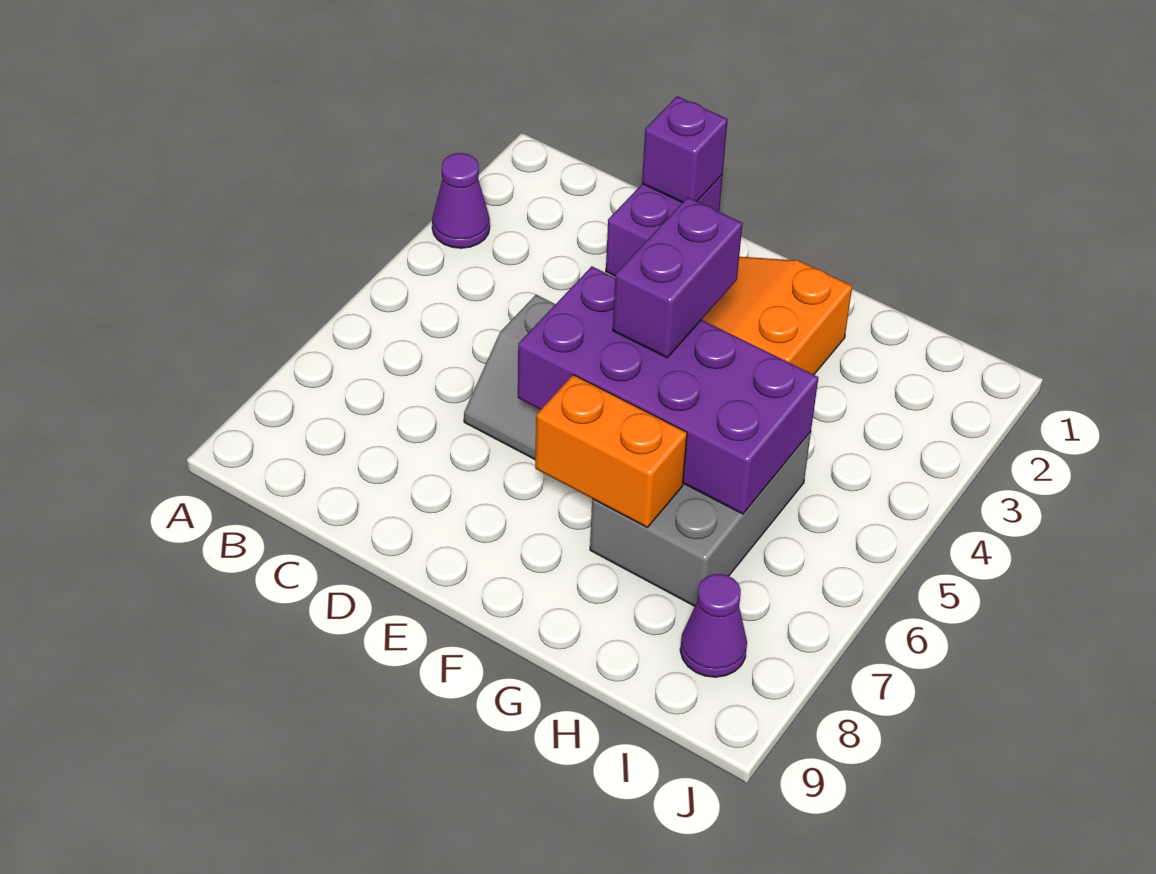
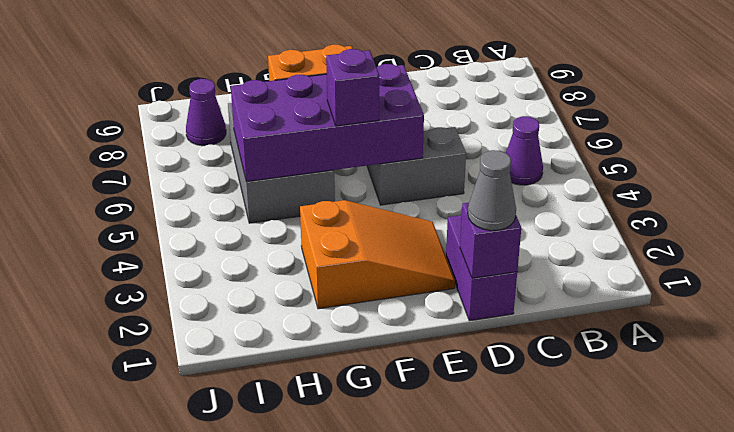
purple cone A3 level 1 -> purple cone B5 level 1
none -> grey cone D1 level 3
purple brick F4:F5 level 3 -> purple brick F5 level 3

